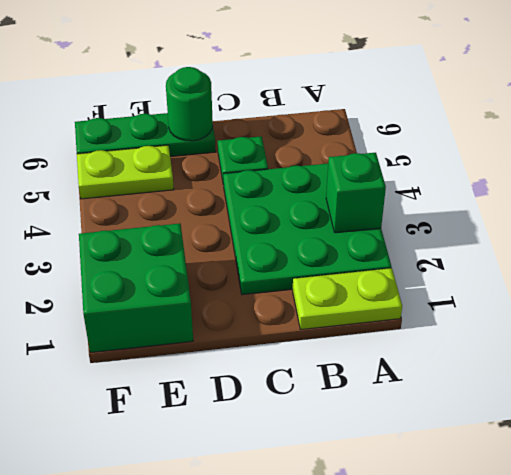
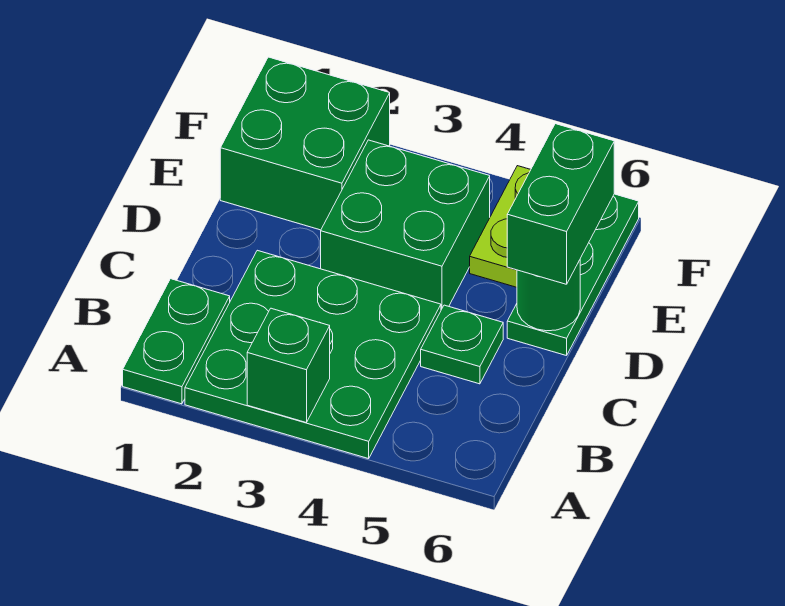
lime plate A1:B1 level 1 -> green plate A1:B1 level 1
none -> green brick D3:E4 level 1
none -> green brick D6:E6 level 3

